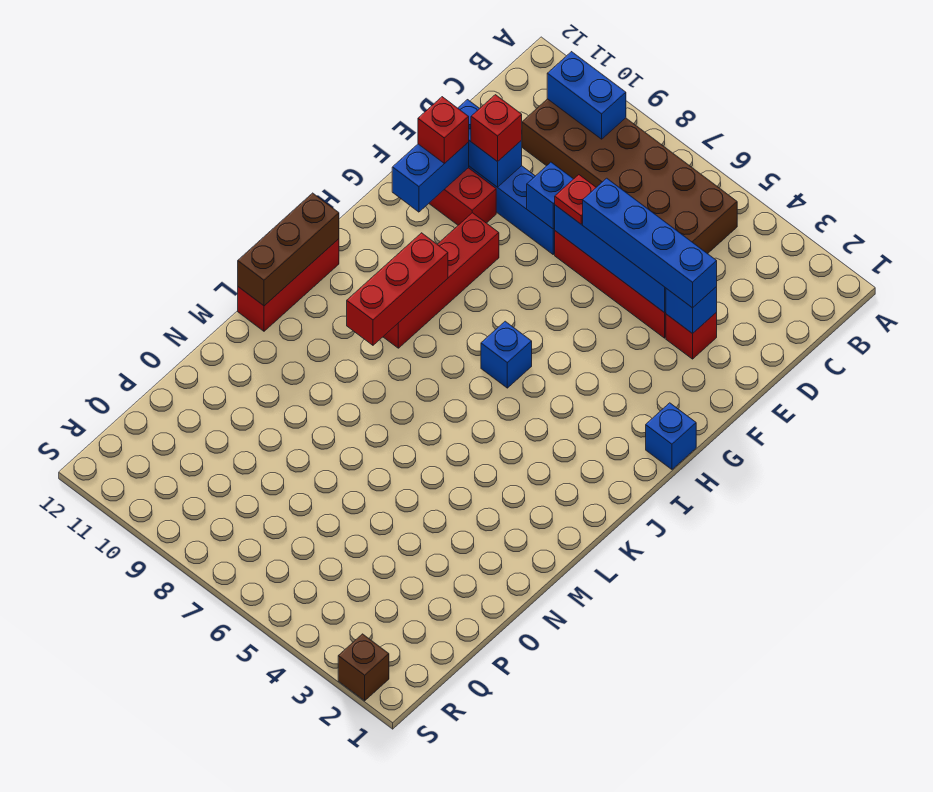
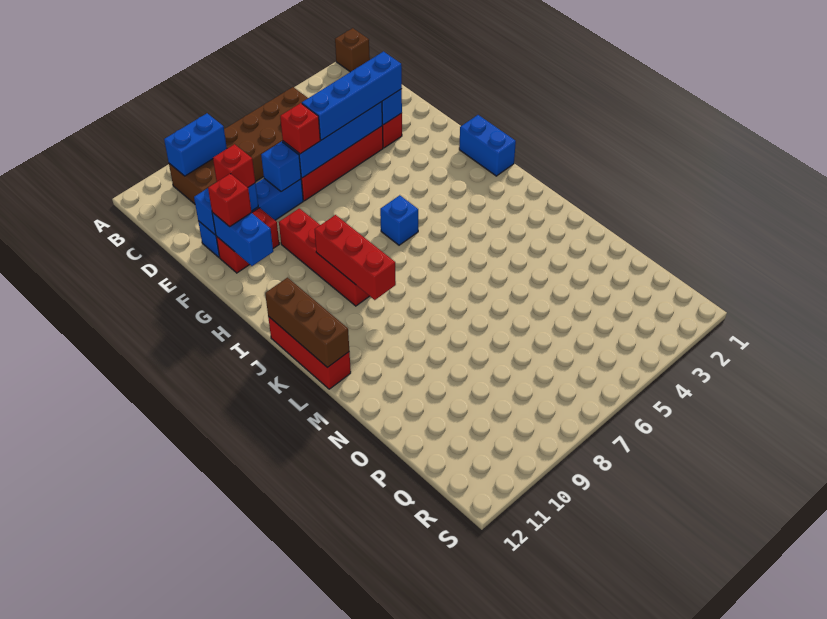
red plate E7 level 3 -> red brick E7 level 3
blue brick H1 level 1 -> blue brick H1:I1 level 1
brown brick S2 level 1 -> brown brick A1 level 1

